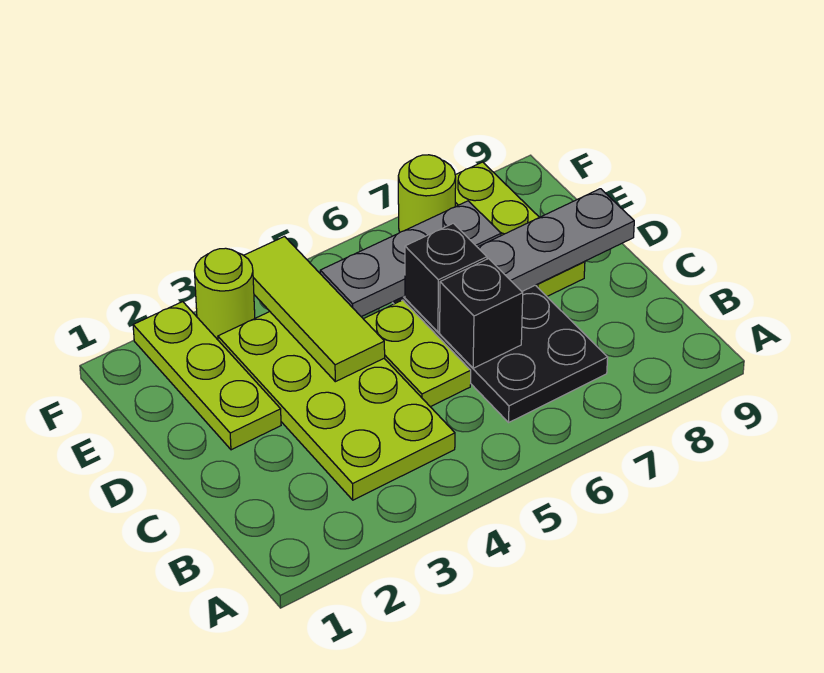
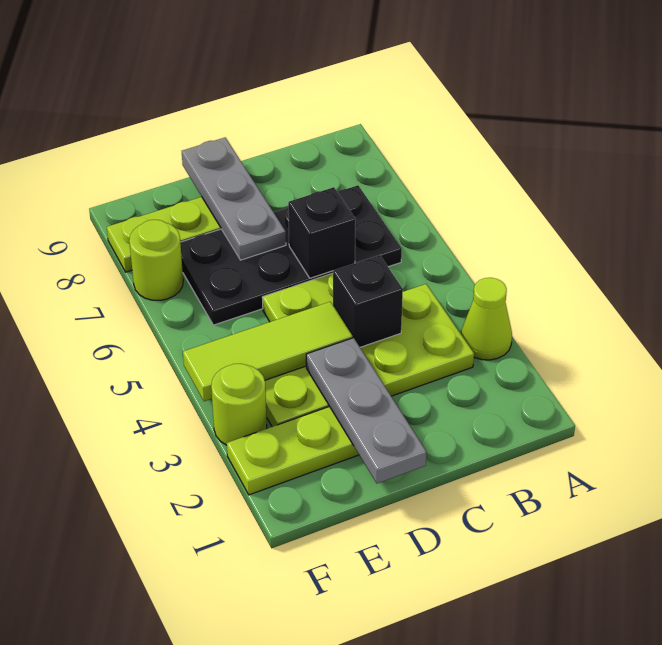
none -> lime cone A3 level 1
black brick D6 level 2 -> black brick C4 level 2
grey plate E5:E7 level 2 -> grey plate D1:D3 level 2

